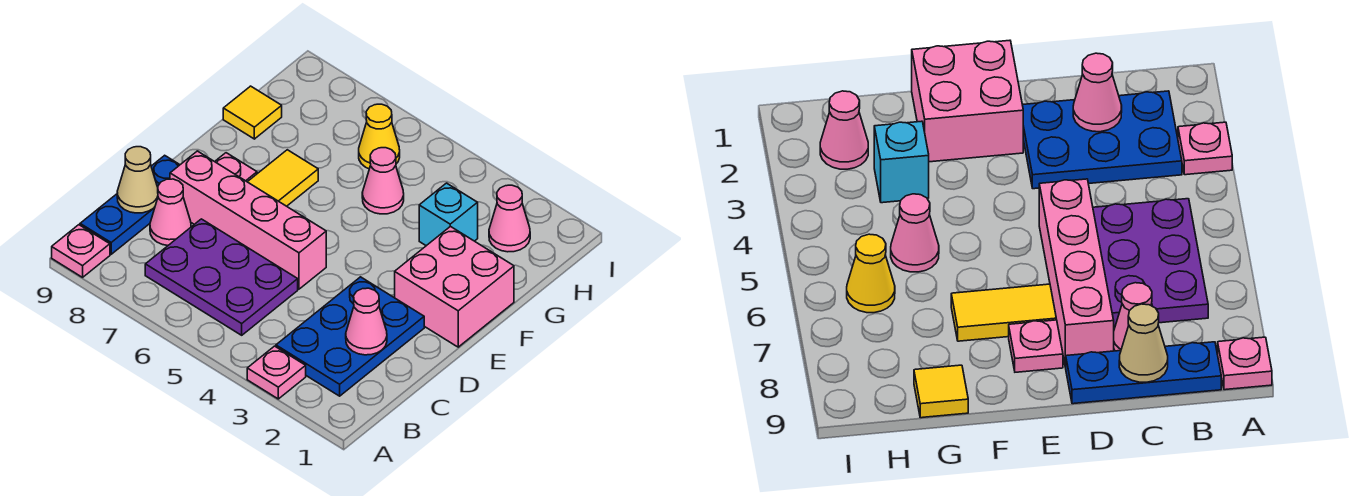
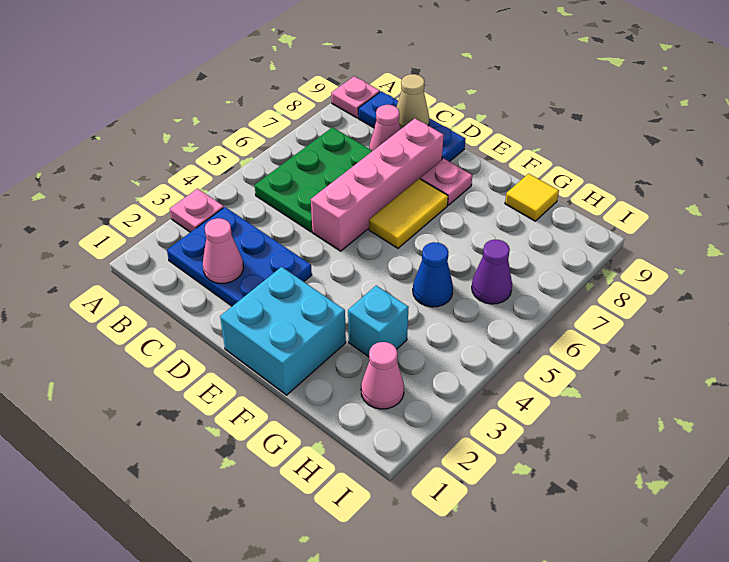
purple plate B5:C7 level 1 -> green plate B5:C7 level 1
pink brick E1:F2 level 1 -> cyan brick E1:F2 level 1
yellow tile E7:F7 level 1 -> yellow tile E6:E7 level 1
pink cone G5 level 1 -> blue cone G5 level 1
yellow cone H6 level 1 -> purple cone H6 level 1

